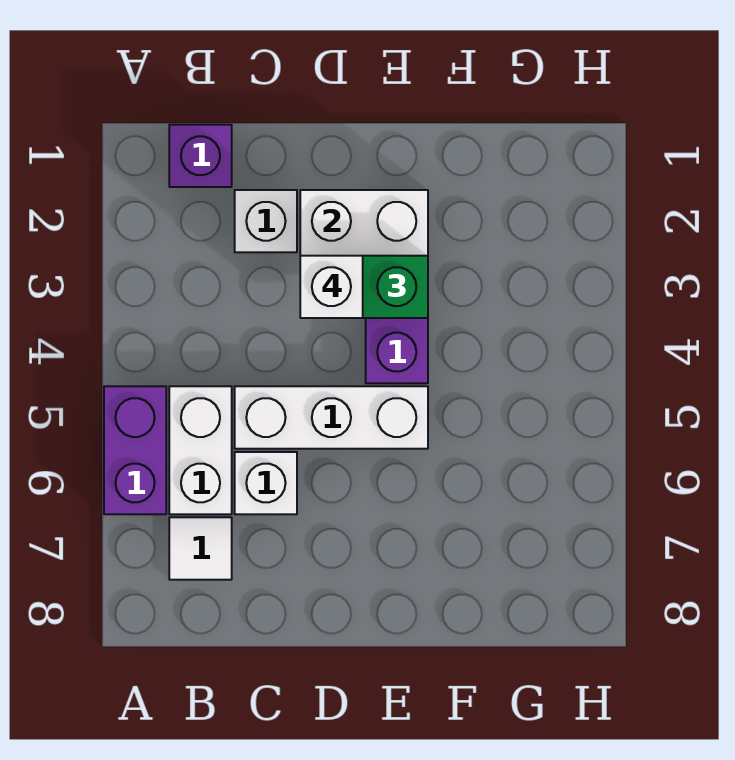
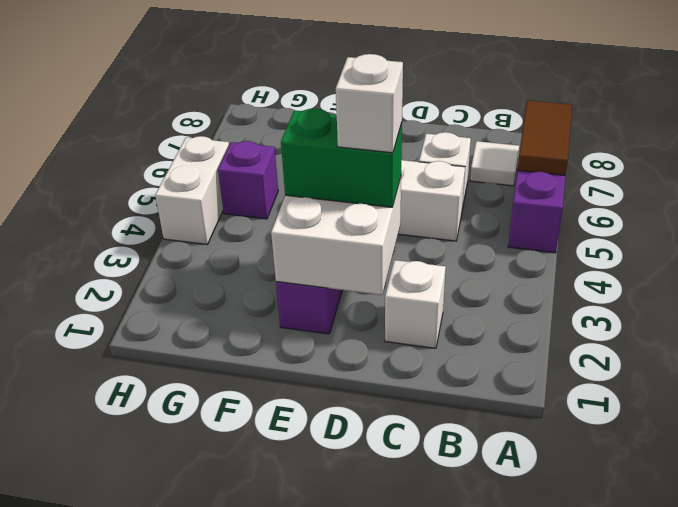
none -> brown tile A6:A7 level 2
purple brick B1 level 1 -> purple brick G5 level 1
white brick B5:B6 level 1 -> white brick H4:H5 level 1

